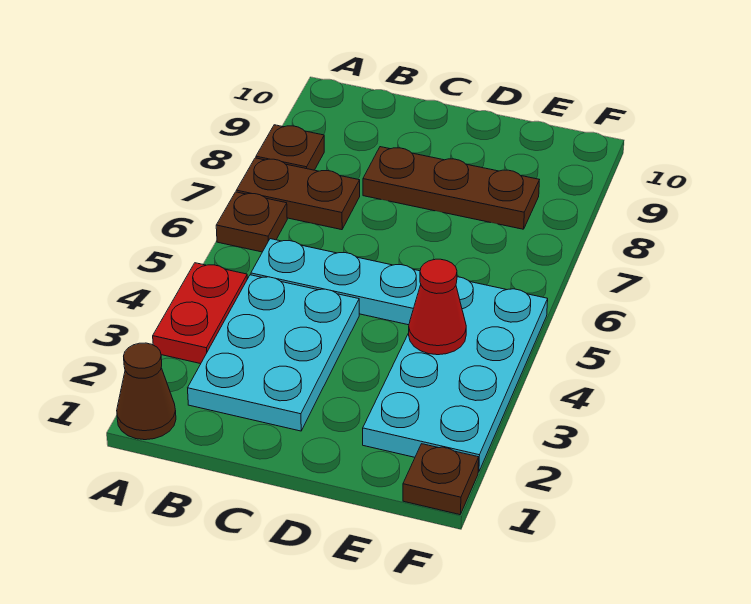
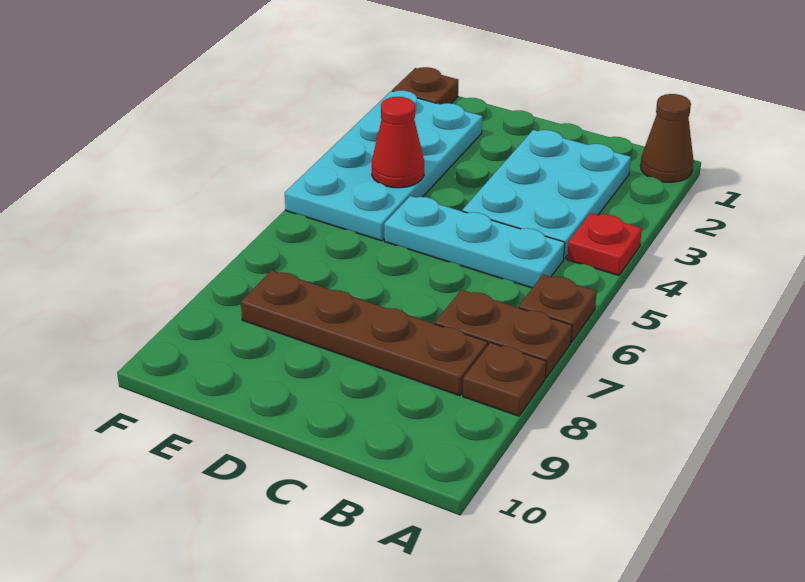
red plate A3:A4 level 1 -> red plate A4 level 1
brown plate C8:E8 level 1 -> brown plate B8:E8 level 1

